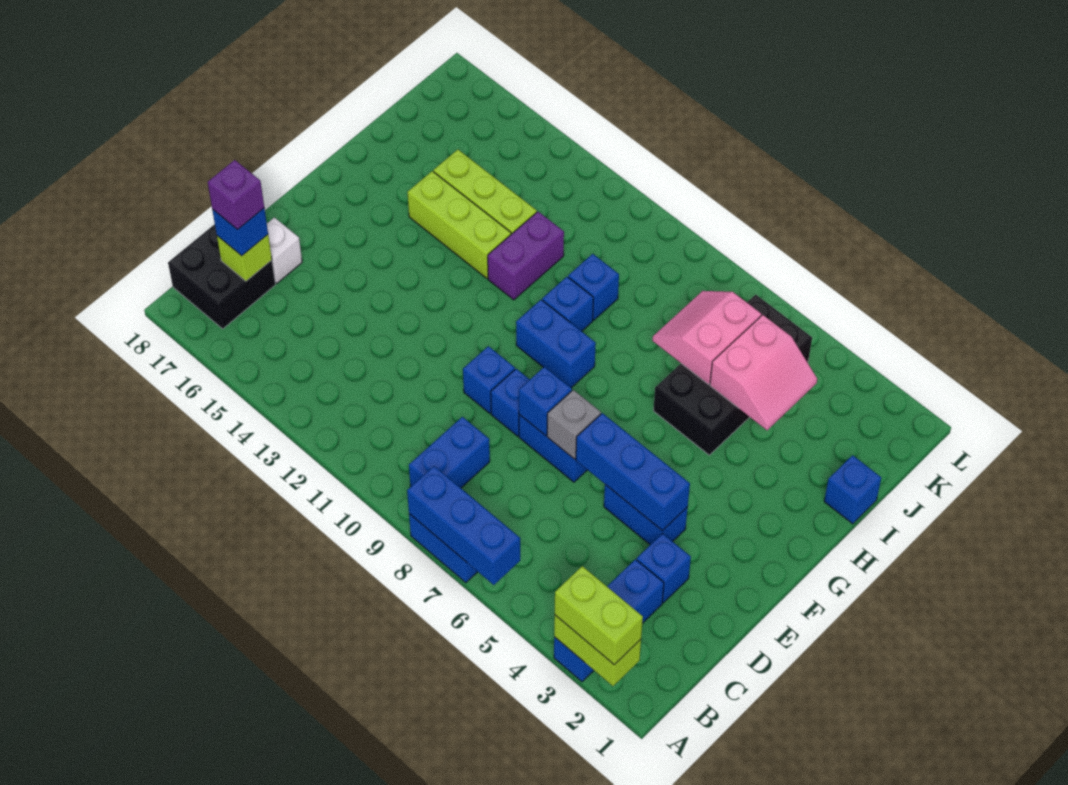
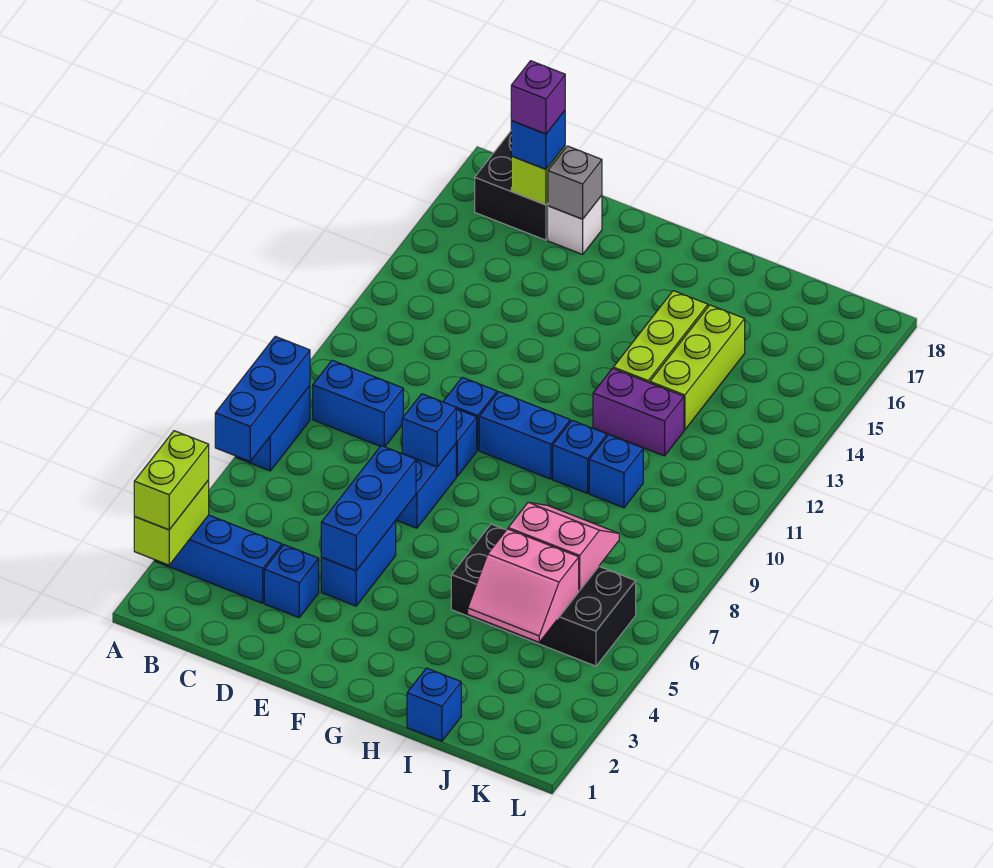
grey brick E7 level 2 -> grey brick D17 level 2
blue brick G9:G10 level 1 -> blue brick F10:G10 level 1

